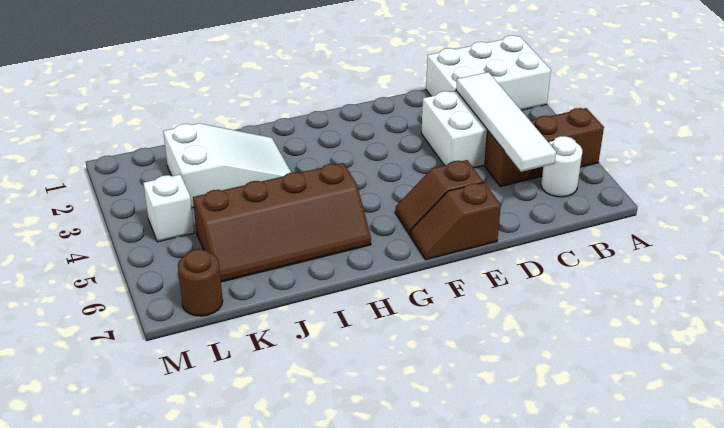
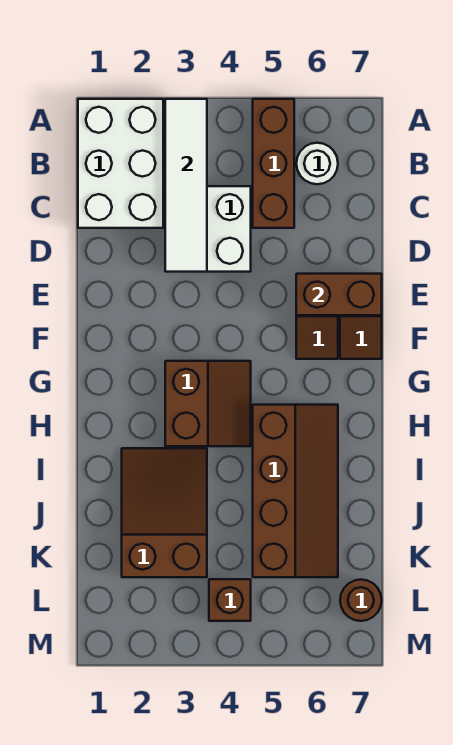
white tile C3:C6 level 2 -> white tile A3:D3 level 2
none -> brown brick E6:E7 level 2
none -> brown slope G3:H4 level 1 top 3
white slope I2:K3 level 1 top K -> brown slope I2:K3 level 1 top K
white brick L4 level 1 -> brown brick L4 level 1

